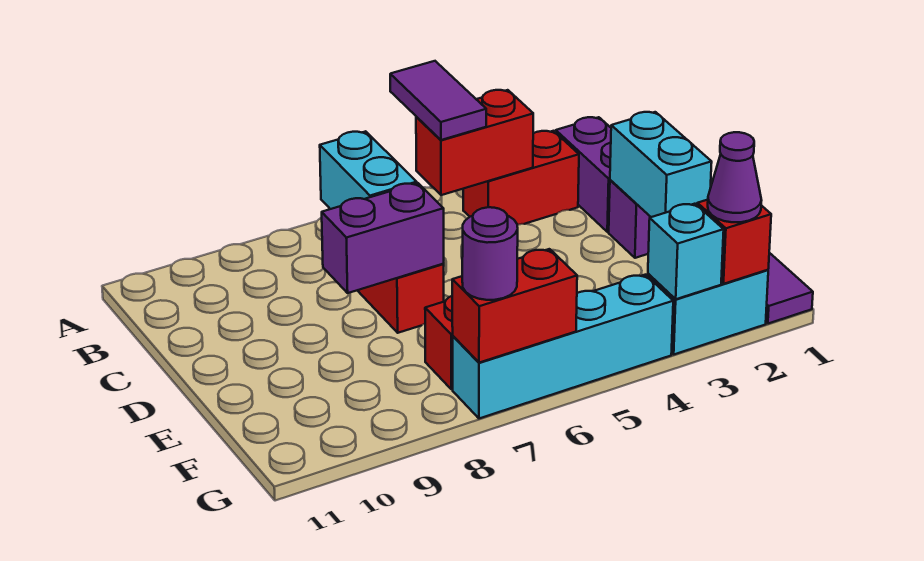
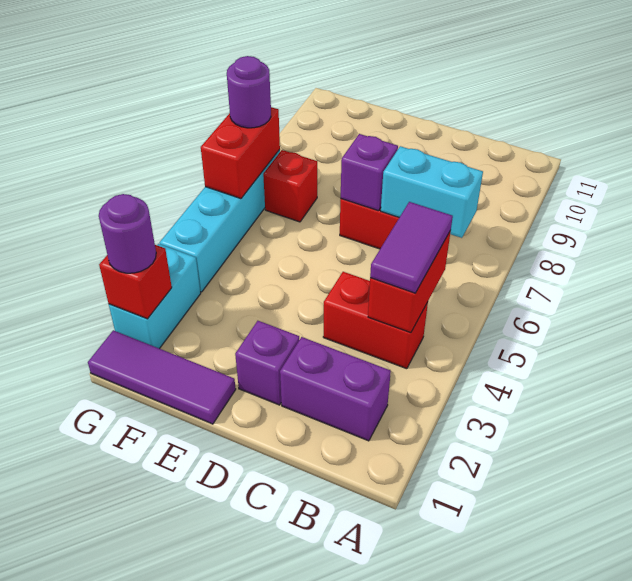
purple tile A5:B5 level 3 -> purple tile B4:B5 level 3
red brick B3:B4 level 1 -> red brick B4:C4 level 1
cyan brick D2:E2 level 2 -> none
purple brick D7:D8 level 2 -> purple brick D7 level 2
purple cone G2 level 3 -> purple round brick G2 level 3
cyan brick G3 level 2 -> none

